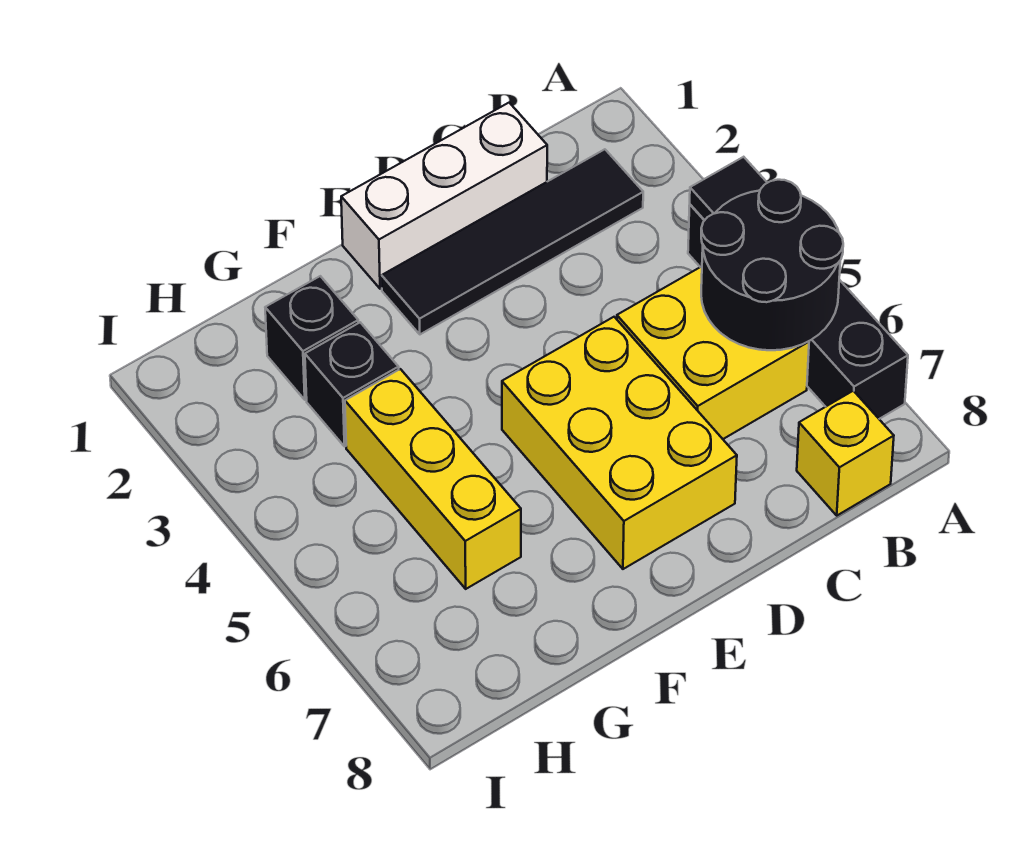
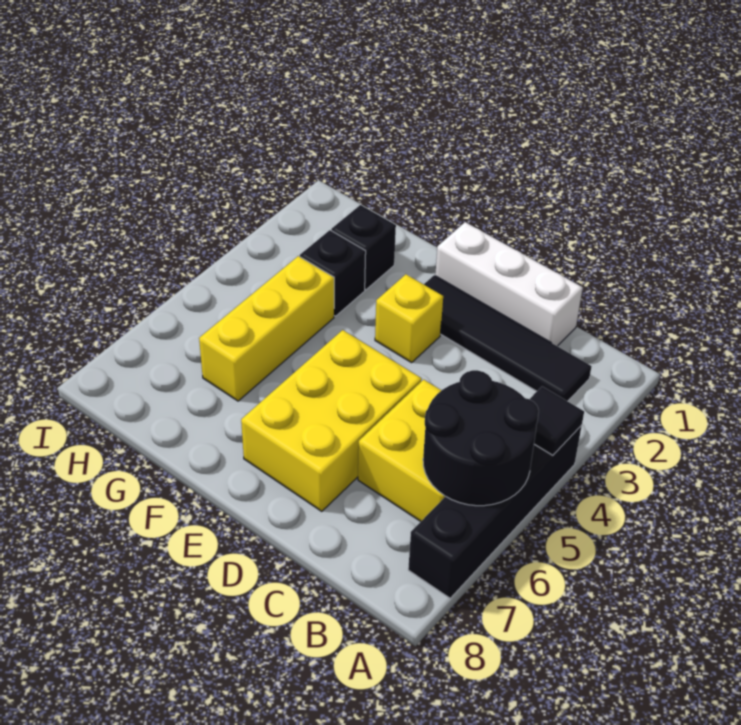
yellow brick B8 level 1 -> yellow brick E3 level 1

